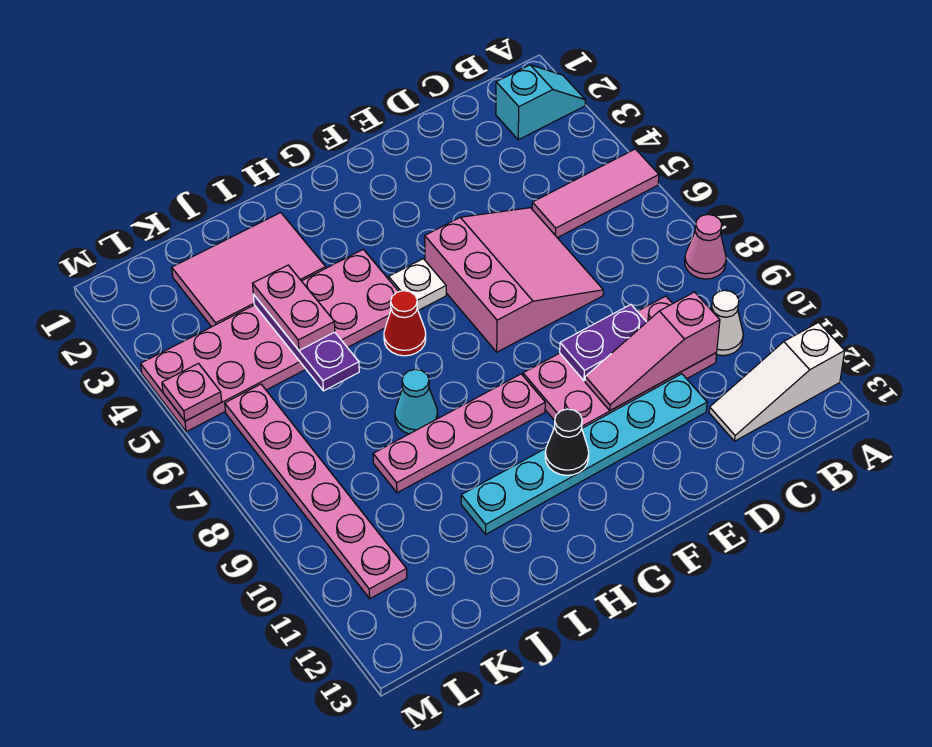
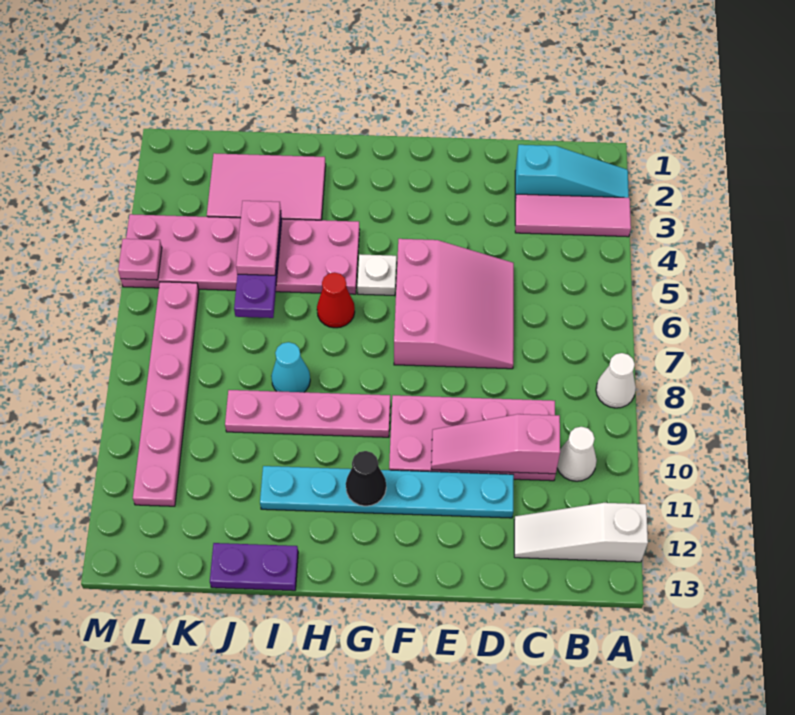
cyan slope A2:B2 level 1 top B -> cyan slope A2:C2 level 1 top C
pink tile A5:C5 level 1 -> pink tile A3:C3 level 1
pink cone A8 level 1 -> white cone A8 level 1
purple plate D9:E9 level 2 -> purple plate I13:J13 level 1

